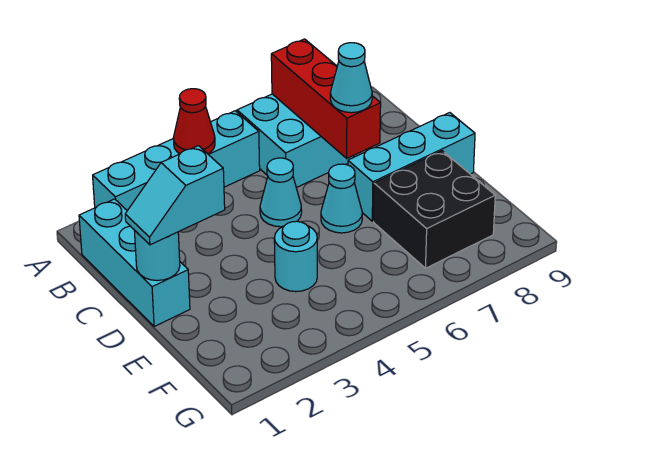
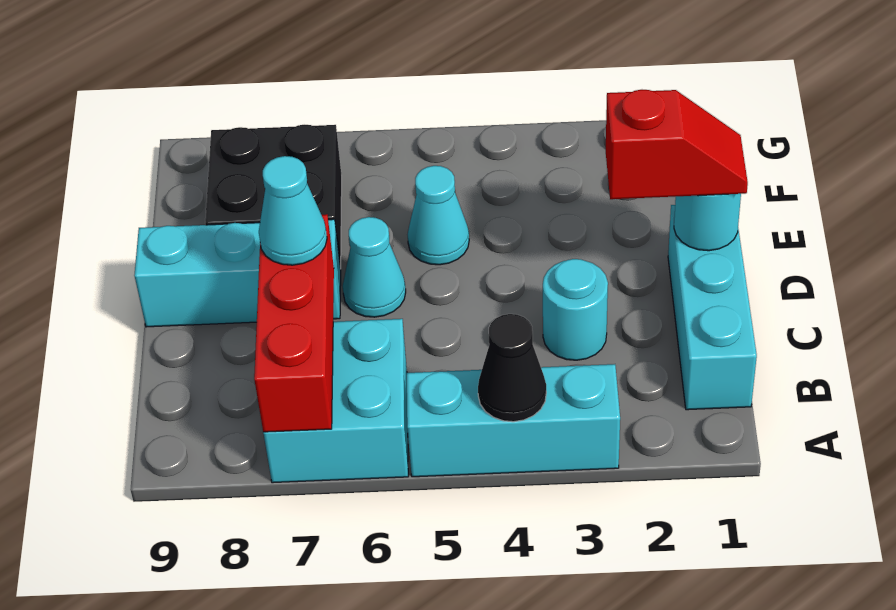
cyan brick A2:A5 level 1 -> cyan brick A3:A5 level 1
red cone A4 level 2 -> black cone A4 level 2
cyan cone C5 level 1 -> cyan cone E5 level 1
cyan slope D1:D2 level 3 top 2 -> red slope D1:D2 level 3 top 2
cyan round brick E4 level 1 -> cyan round brick C3 level 1

